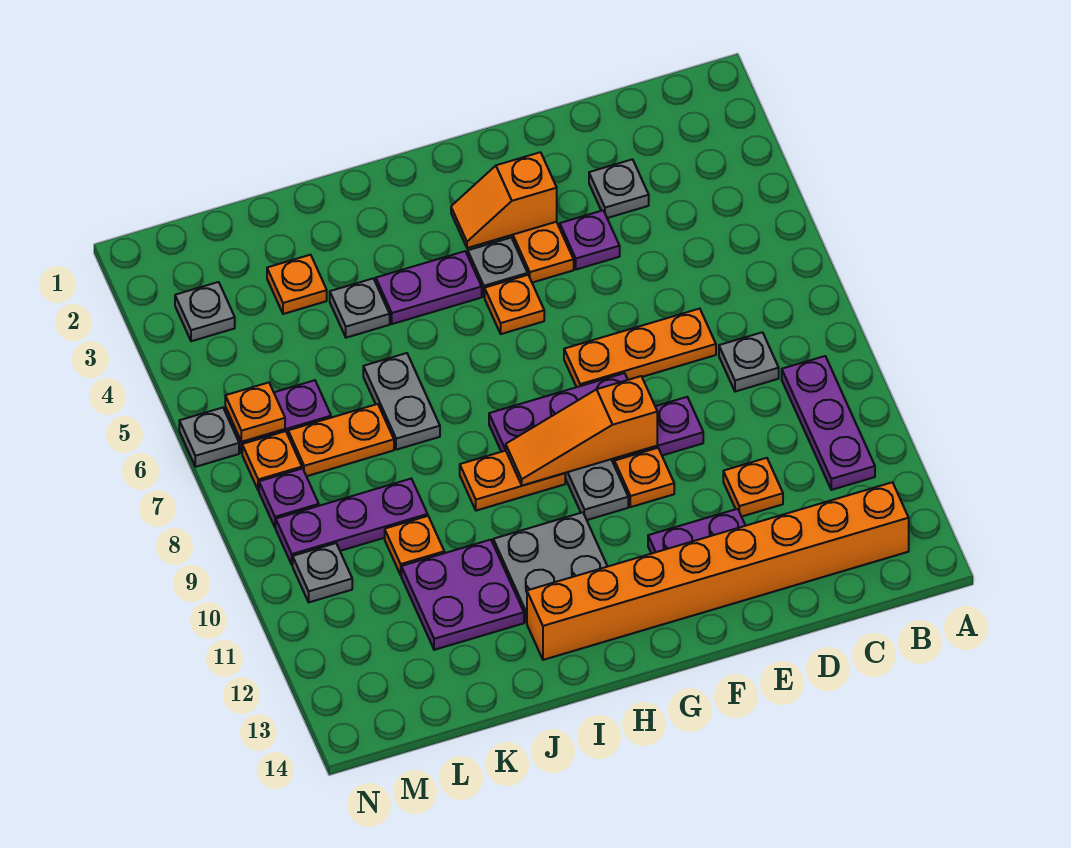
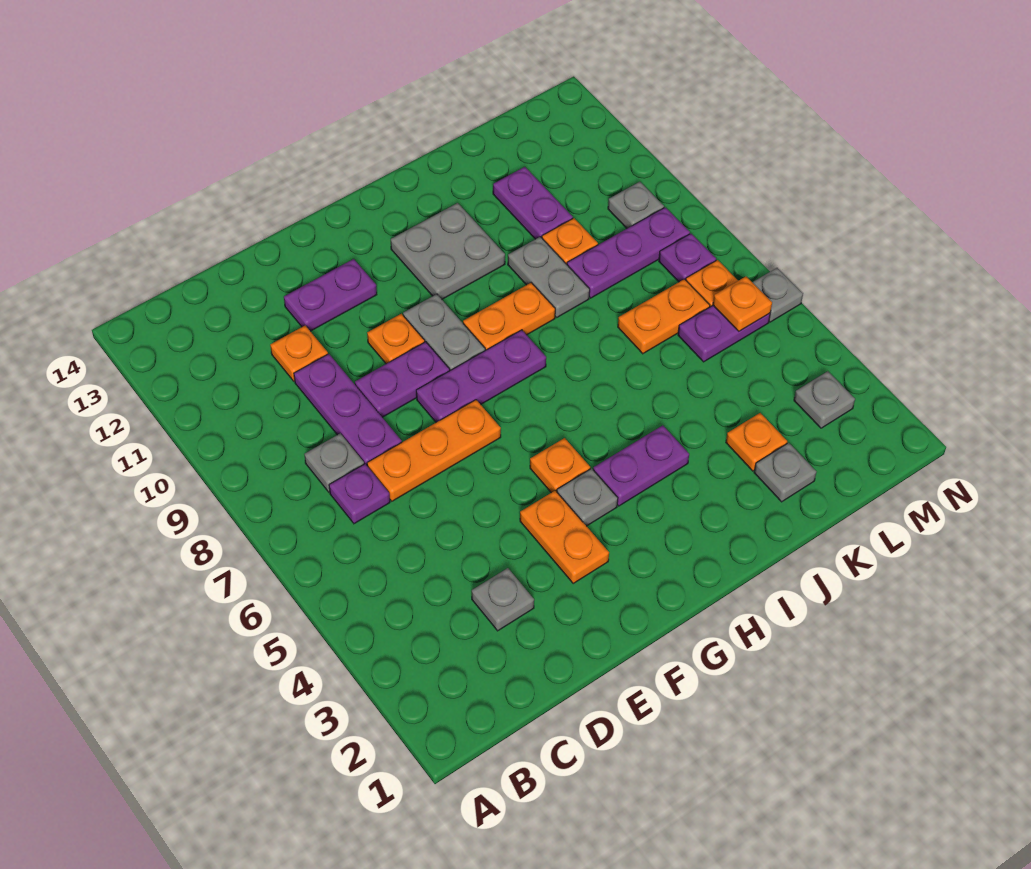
purple plate B9:B11 level 1 -> purple plate D8:D10 level 1
orange brick B13:I13 level 1 -> none
purple plate E4 level 1 -> purple plate C7 level 1
orange slope F3:G3 level 2 top F -> none
orange slope F9:H9 level 2 top F -> none
grey plate J4 level 1 -> grey plate K2 level 1
grey plate J6:J7 level 1 -> grey plate J9:J10 level 1
purple plate J11:K12 level 1 -> purple plate K11:K12 level 1

